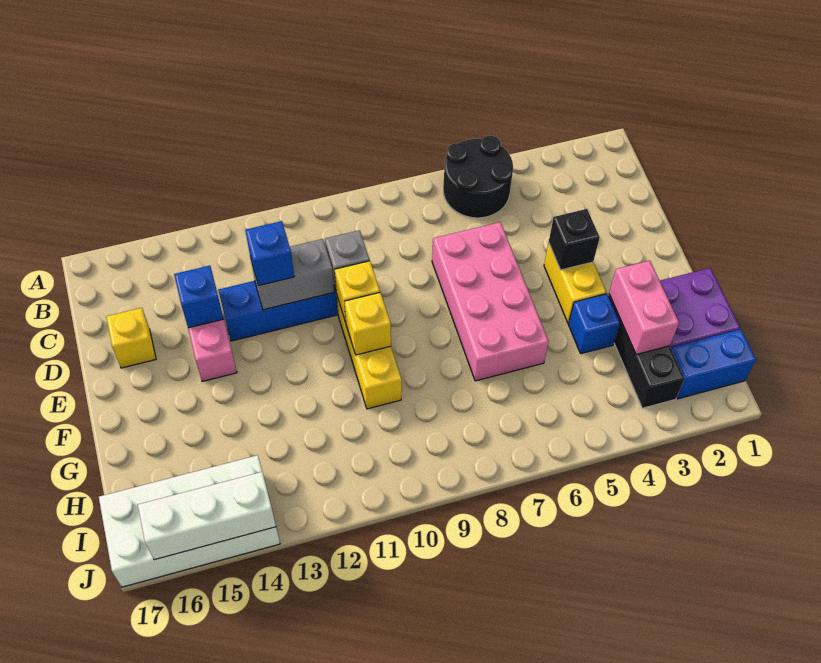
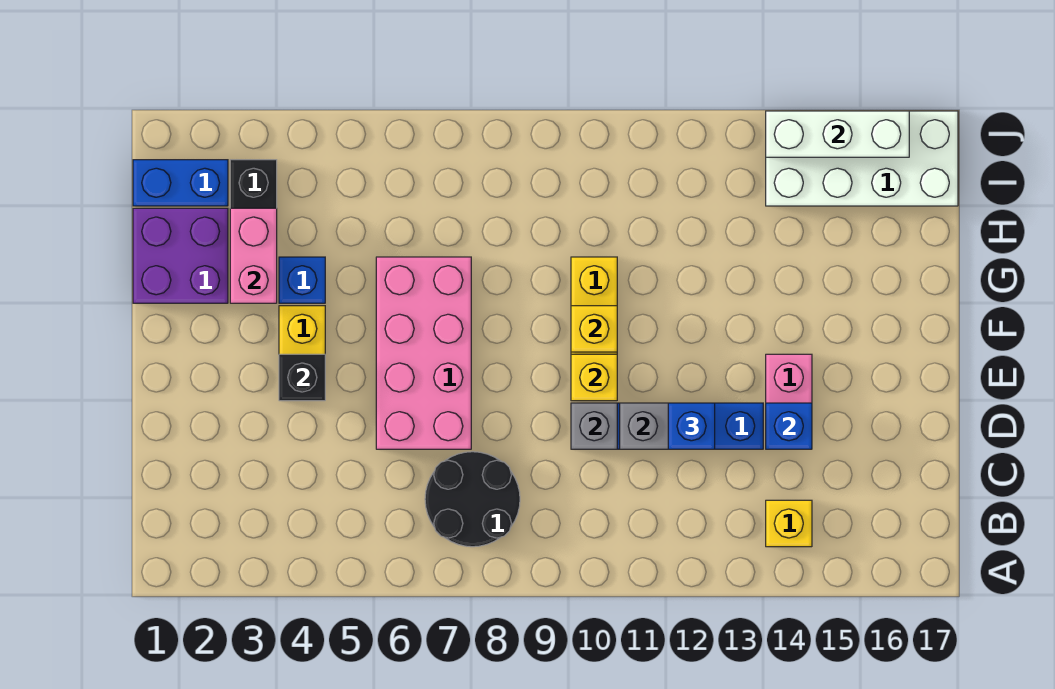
black round brick A5:B6 level 1 -> black round brick B7:C8 level 1
yellow brick D16 level 1 -> yellow brick B14 level 1

